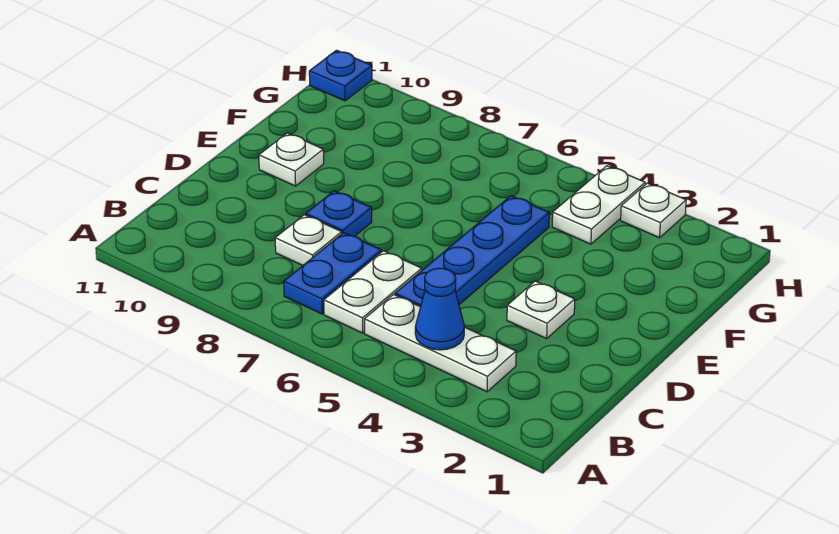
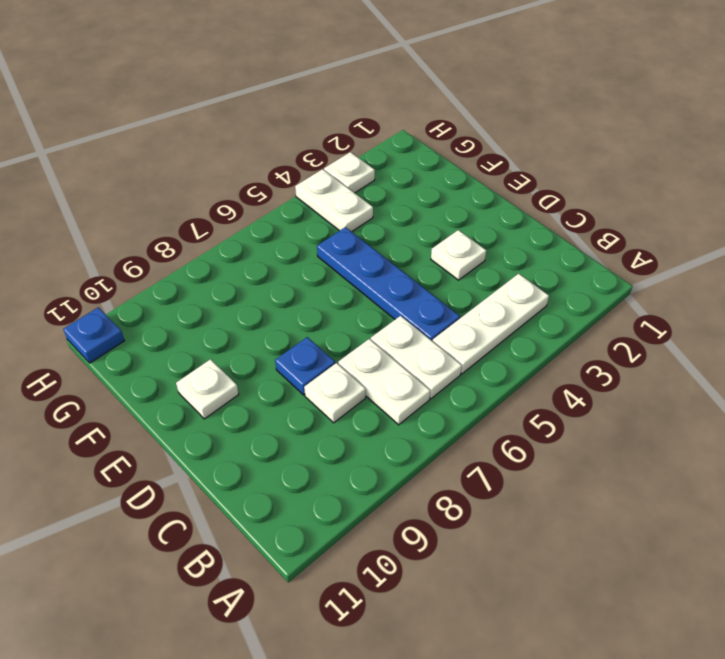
blue cone B4 level 2 -> none
blue plate B7:C7 level 1 -> white plate B7:C7 level 1

